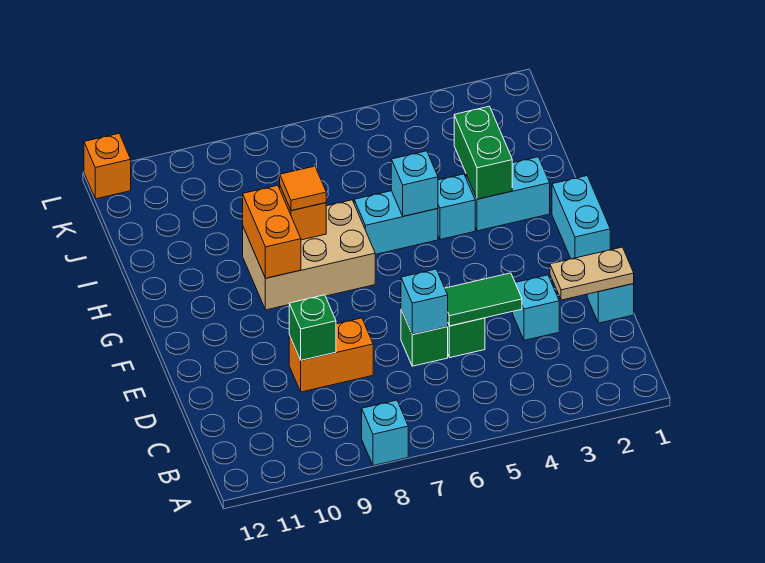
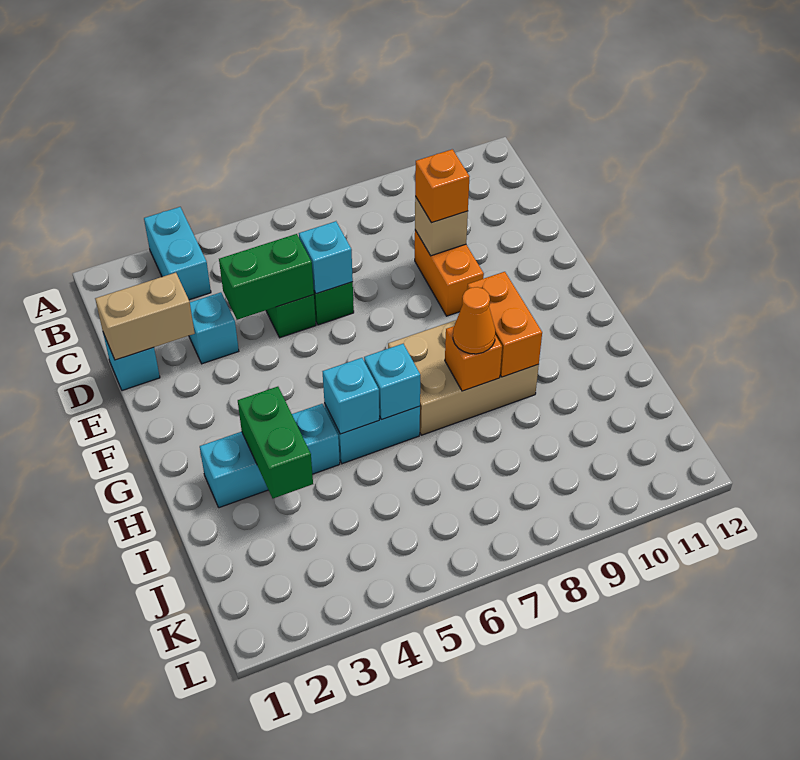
cyan brick A8 level 1 -> cyan brick H6 level 2
tan plate D1:D2 level 2 -> tan brick D1:D2 level 2
green tile D4:D5 level 2 -> green brick D4:D5 level 2
orange brick D8:D9 level 1 -> orange brick D9:E9 level 1
green brick D9 level 2 -> tan brick D9 level 2
cyan brick F1:G1 level 1 -> cyan brick A3:B3 level 1
orange tile H8 level 3 -> orange cone H8 level 3
orange brick L12 level 1 -> orange brick D9 level 3

